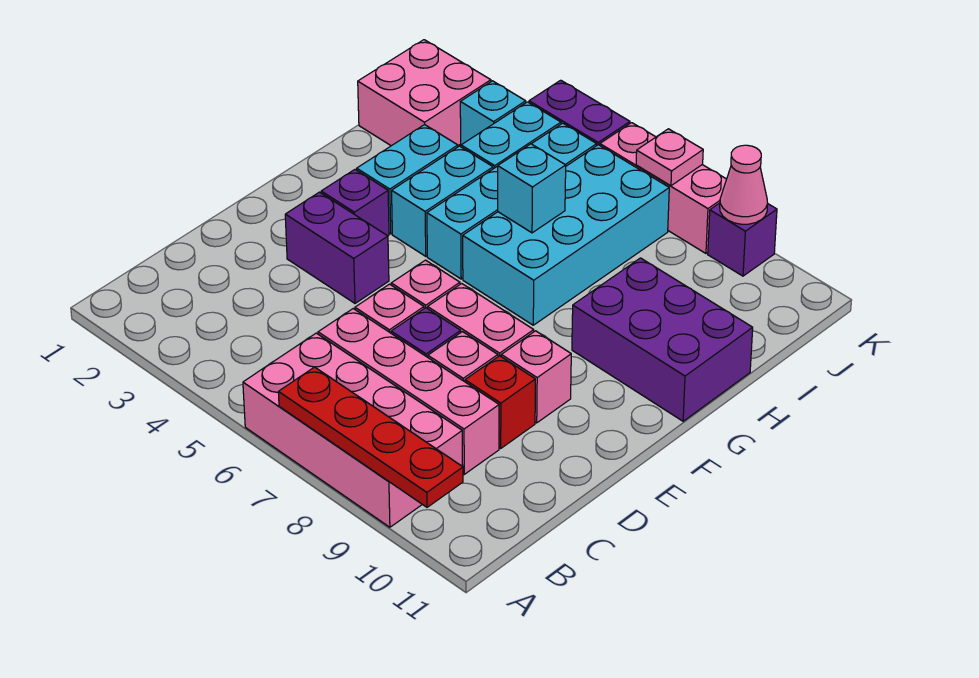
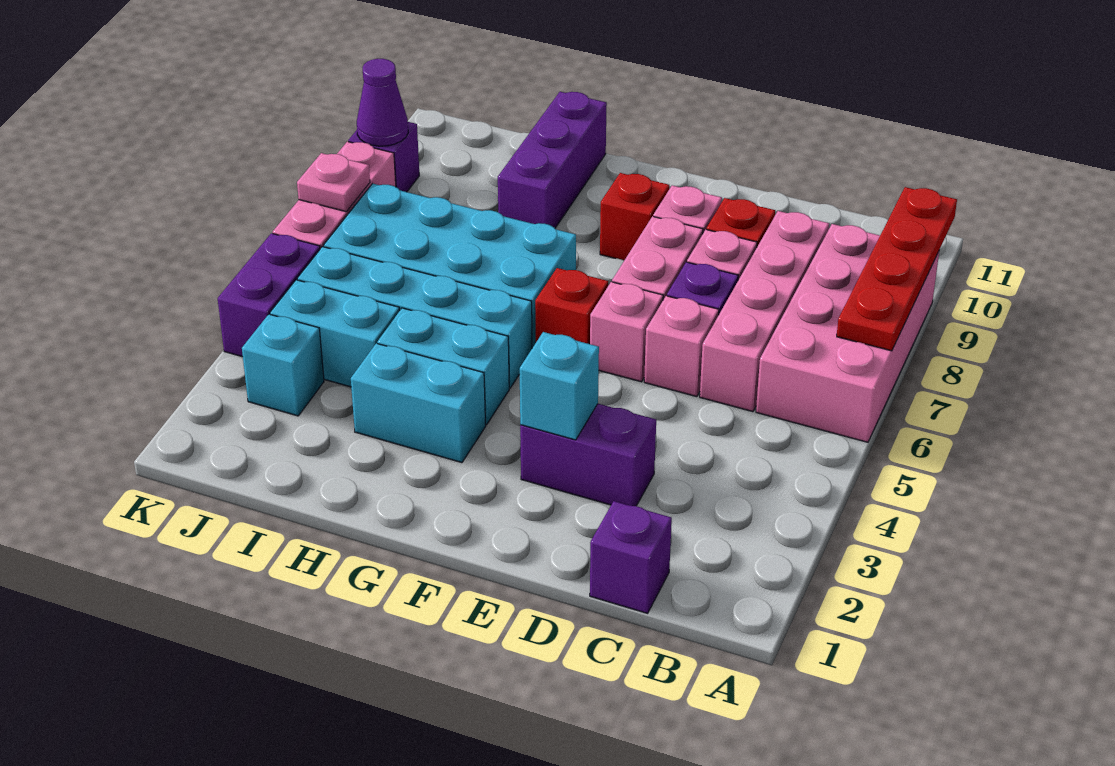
purple brick E3:E4 level 1 -> purple brick D3:E3 level 1
purple brick F3 level 1 -> purple brick C1 level 1
none -> red brick F6 level 1
none -> red brick F9 level 1
purple brick G9:H11 level 1 -> purple brick H9:H11 level 1
cyan brick H6 level 2 -> cyan brick E3 level 2
pink brick I1:J2 level 1 -> none
pink cone K9 level 2 -> purple cone K9 level 2

